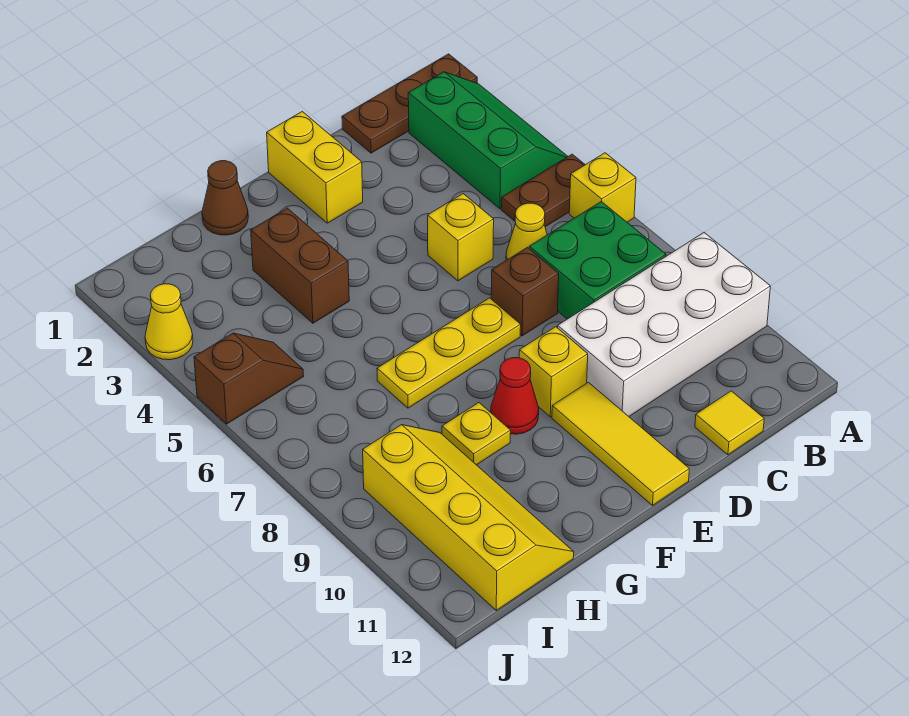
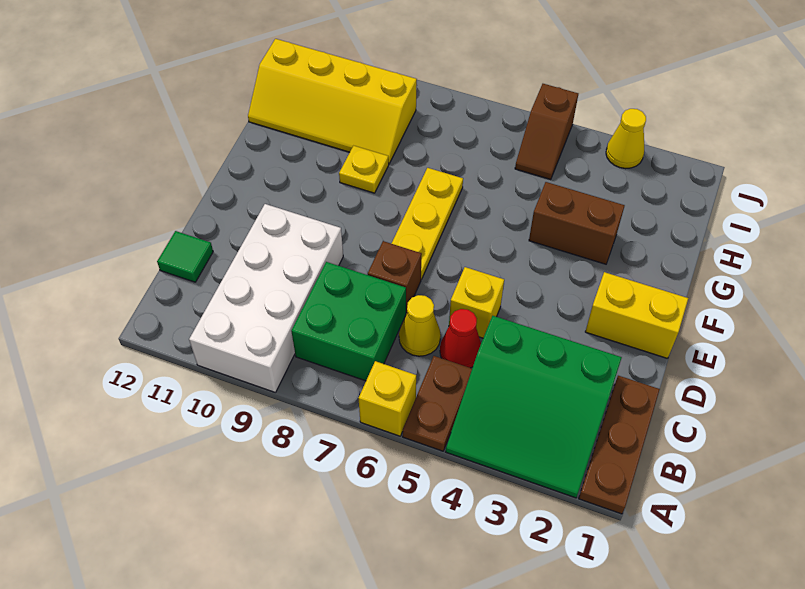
green slope A2:B4 level 1 top B -> green slope A2:C4 level 1 top C
yellow tile C12 level 1 -> green tile C12 level 1
yellow brick E9 level 1 -> none
yellow tile E10:E12 level 1 -> none
red cone F9 level 1 -> red cone C5 level 1
brown cone G1 level 1 -> none

